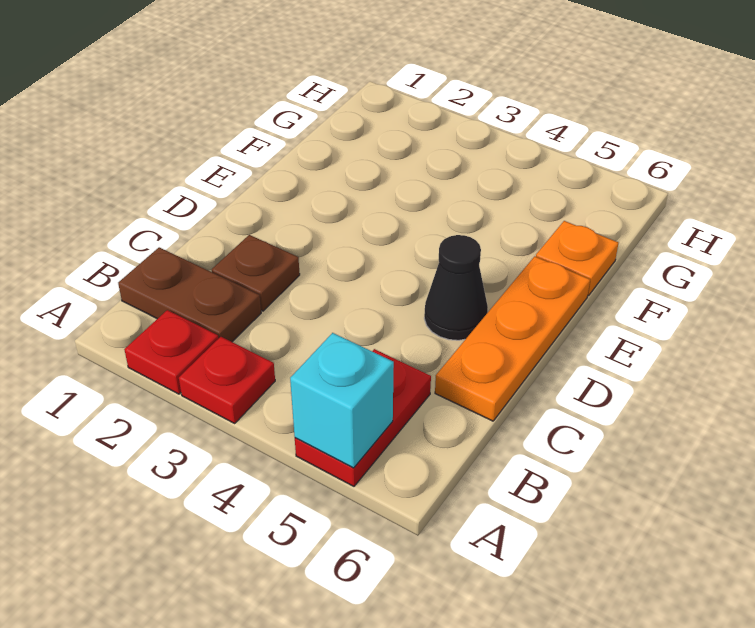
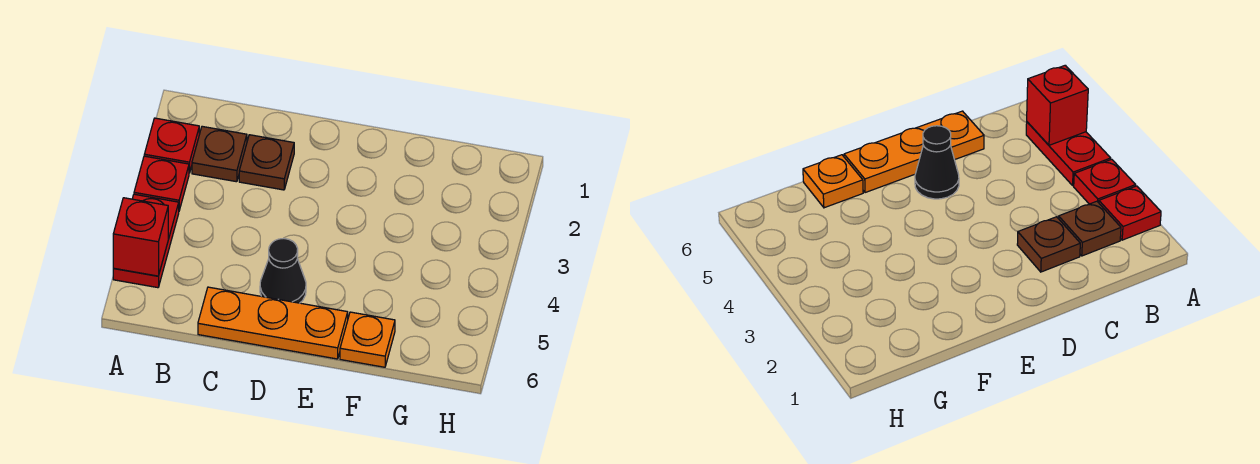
red plate A5:B5 level 1 -> red plate A4:A5 level 1
cyan brick A5 level 2 -> red brick A5 level 2
brown plate B1:B2 level 1 -> brown plate B2 level 1

